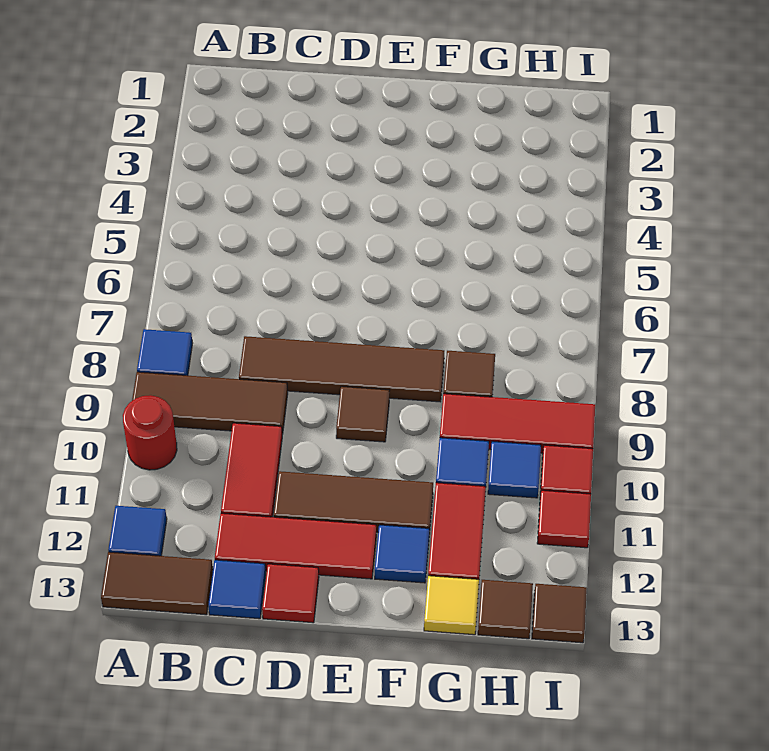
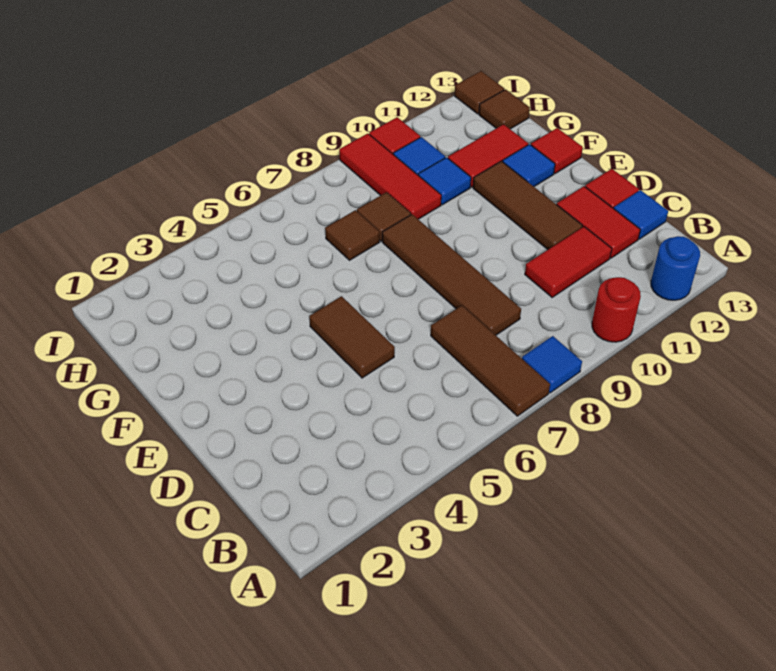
brown tile A9:C9 level 1 -> brown tile A7:C7 level 1
blue tile A12 level 1 -> blue round brick A12 level 1
brown tile A13:B13 level 1 -> brown tile D5:E5 level 1
red tile C12:E12 level 1 -> red tile C12:D12 level 1
brown tile E9 level 1 -> brown tile G7 level 1
yellow tile G13 level 1 -> none
red tile I11 level 1 -> red tile F13 level 1

